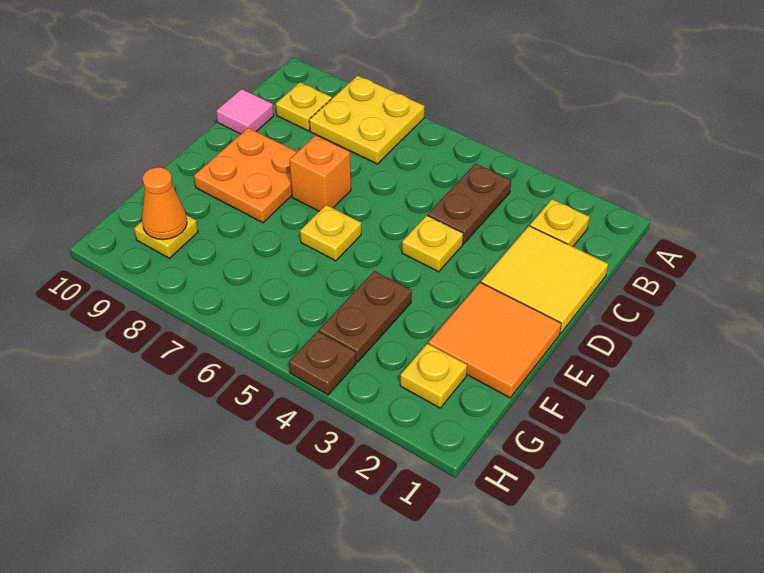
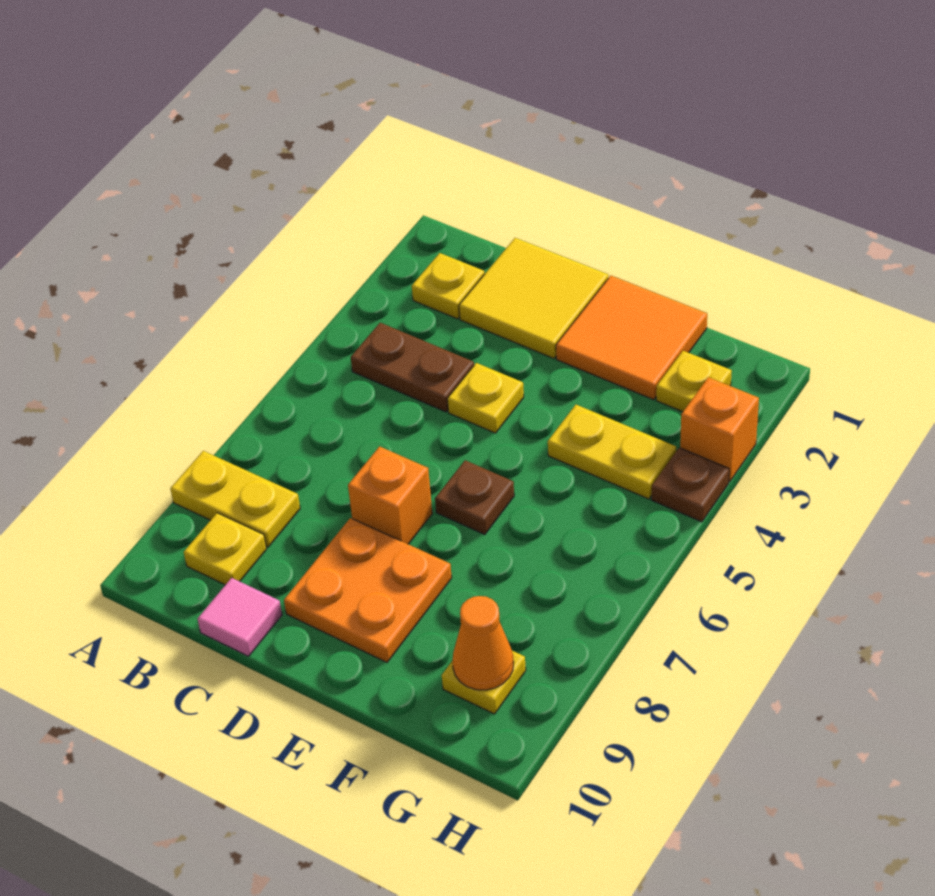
yellow plate A7:B8 level 1 -> yellow plate A8:B8 level 1
yellow plate E6 level 1 -> brown plate E6 level 1
brown plate F4:G4 level 1 -> yellow plate F4:G4 level 1
none -> orange brick H3 level 1

